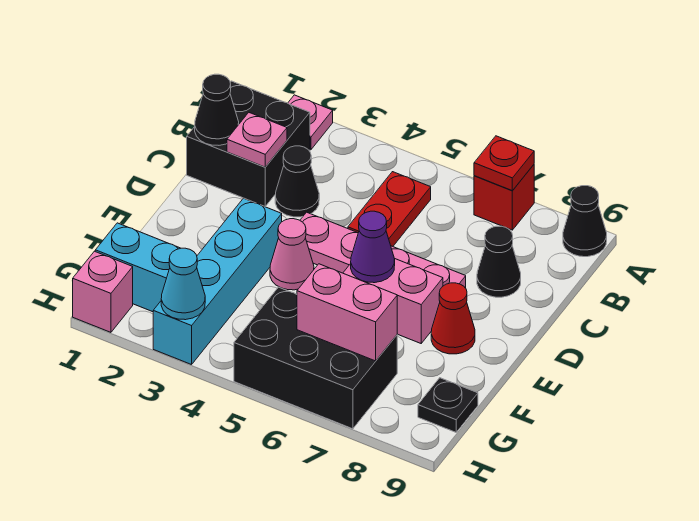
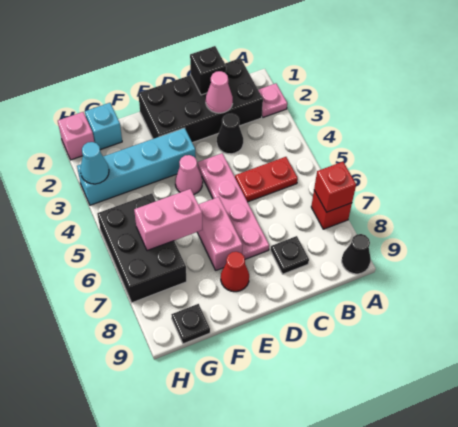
red plate A7 level 2 -> red brick A7 level 2
black brick B1:C2 level 1 -> black brick B1:E2 level 1
black cone C1 level 2 -> black brick C1 level 2
pink plate C2 level 2 -> pink cone C2 level 2
black cone C8 level 1 -> black plate C8 level 1
purple cone E6 level 2 -> none
cyan brick G1:G2 level 1 -> cyan brick G1 level 1
pink brick G6:G7 level 2 -> pink brick F6:G6 level 2

